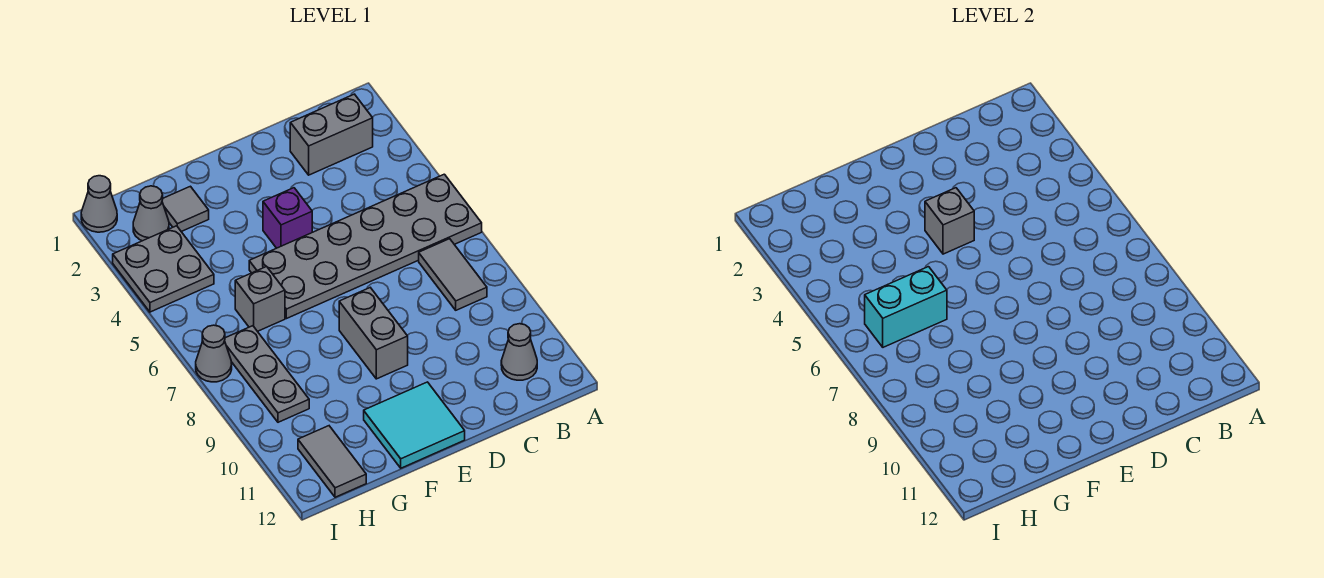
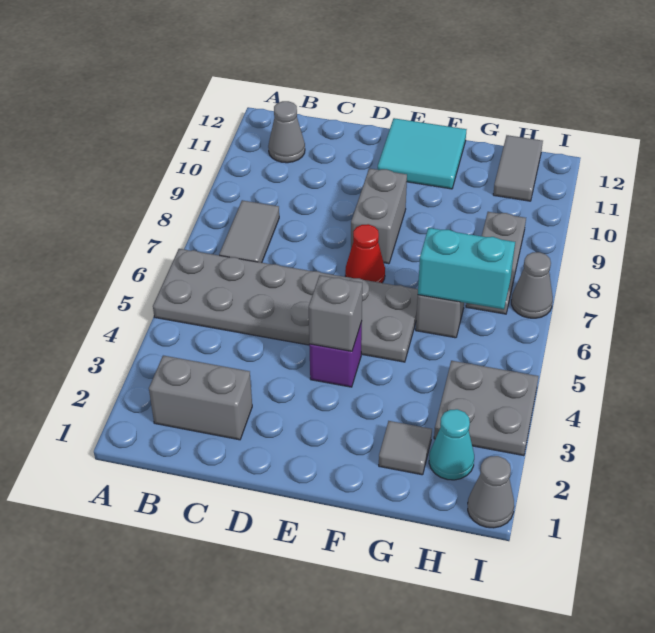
none -> red cone E7 level 1
grey cone H2 level 1 -> cyan cone H2 level 1

